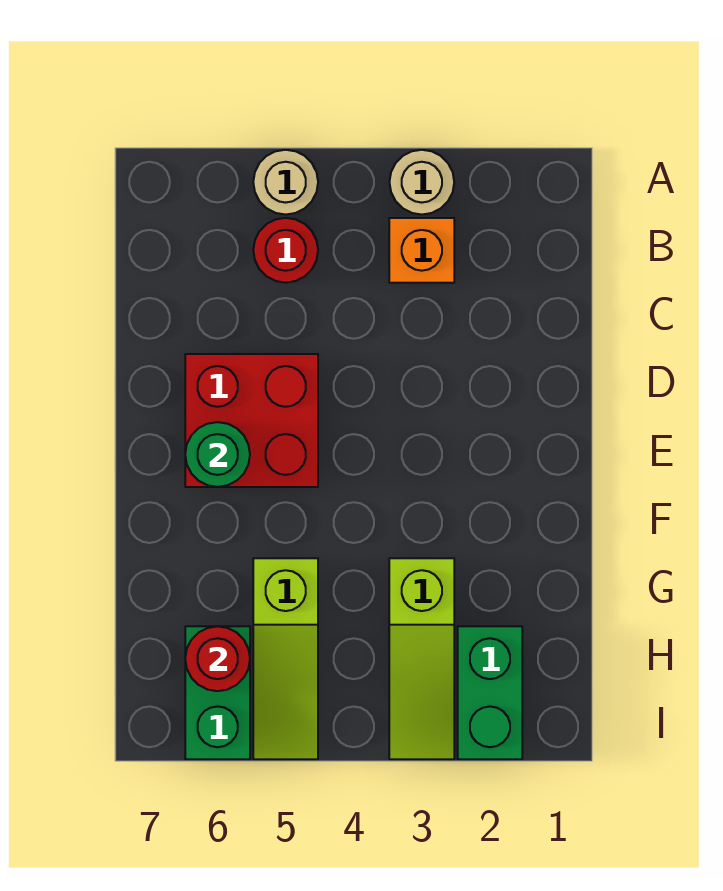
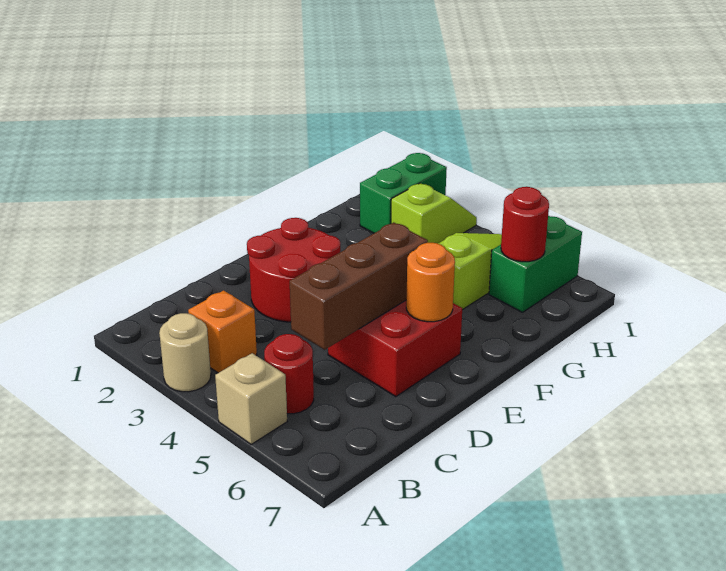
tan round brick A5 level 1 -> tan brick A5 level 1
none -> brown brick C5:E5 level 2
none -> red round brick D2:E3 level 1
green round brick E6 level 2 -> orange round brick E6 level 2
lime slope G3:I3 level 1 top G -> lime slope H3:I3 level 1 top H

